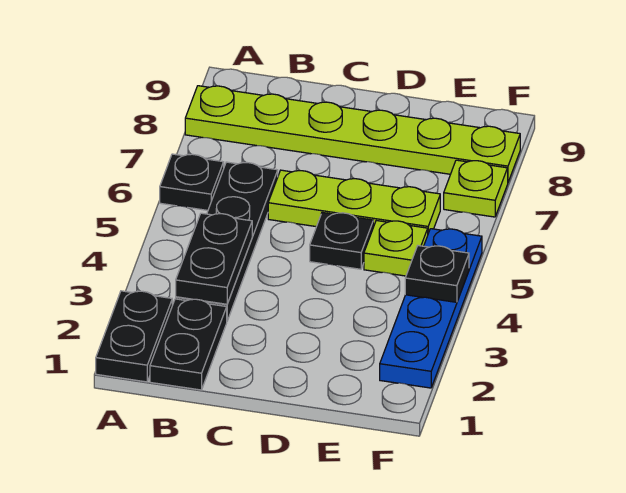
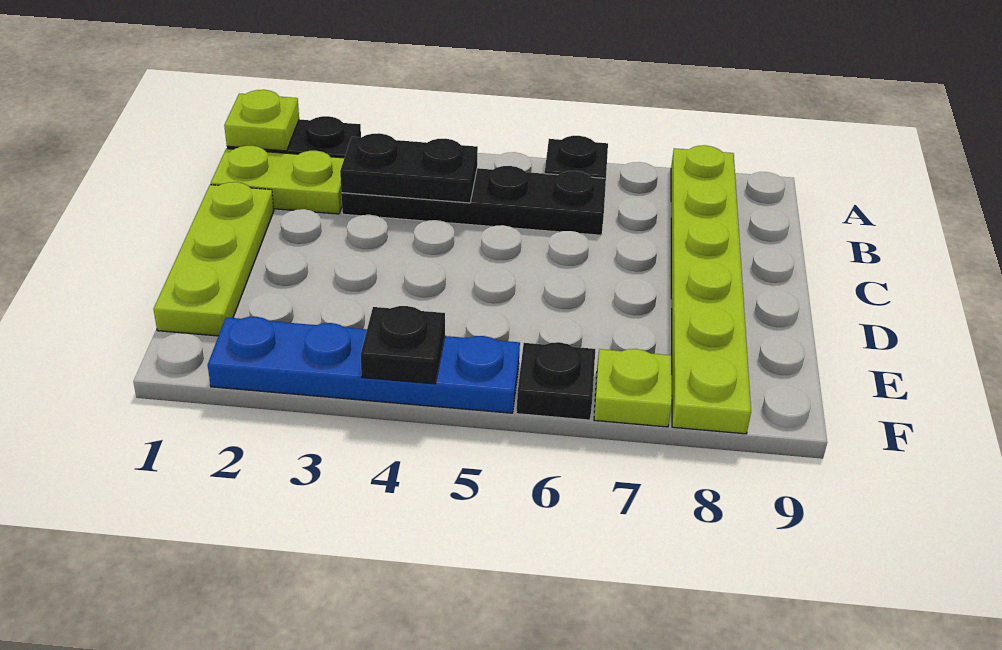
black plate B1:B2 level 1 -> lime plate B1:B2 level 1
lime plate C6:E6 level 1 -> lime plate C1:E1 level 1
black plate D5 level 1 -> black plate F6 level 1
lime plate E5 level 1 -> lime plate A1 level 2

